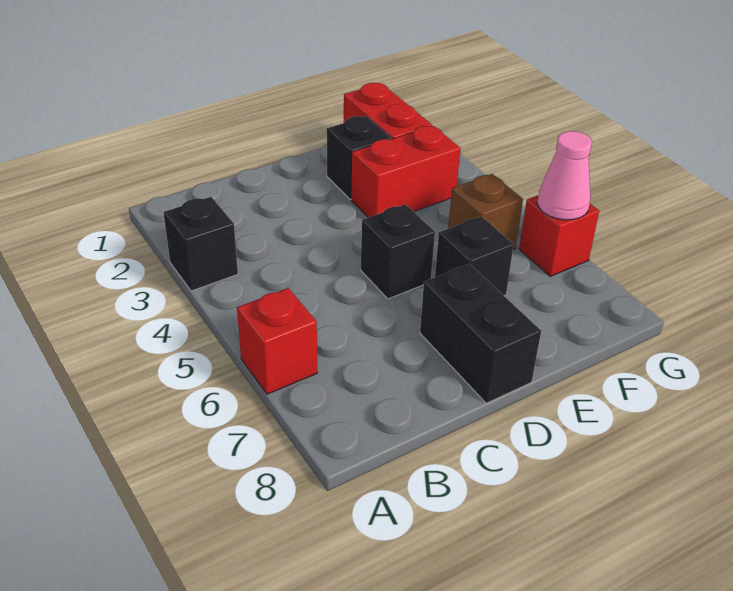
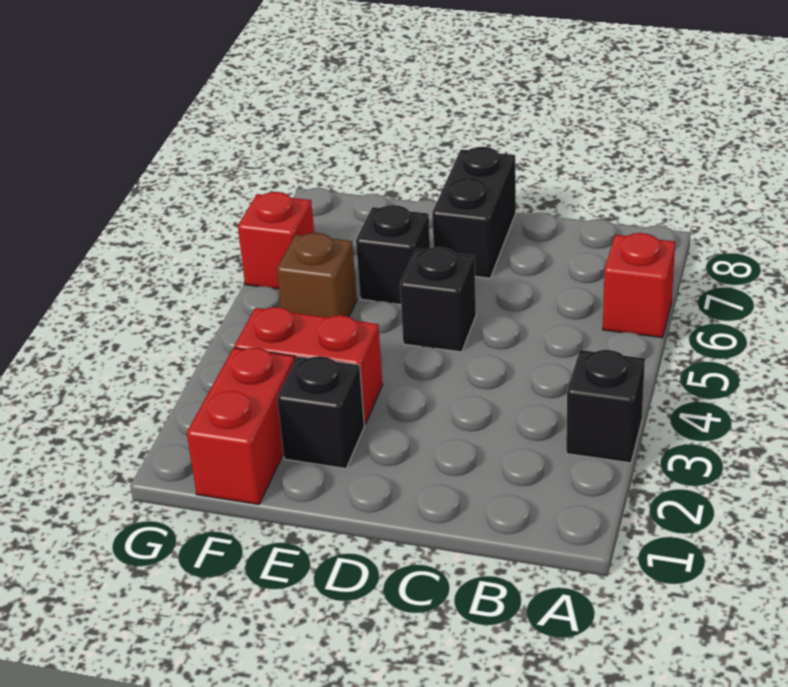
pink cone G6 level 2 -> none

